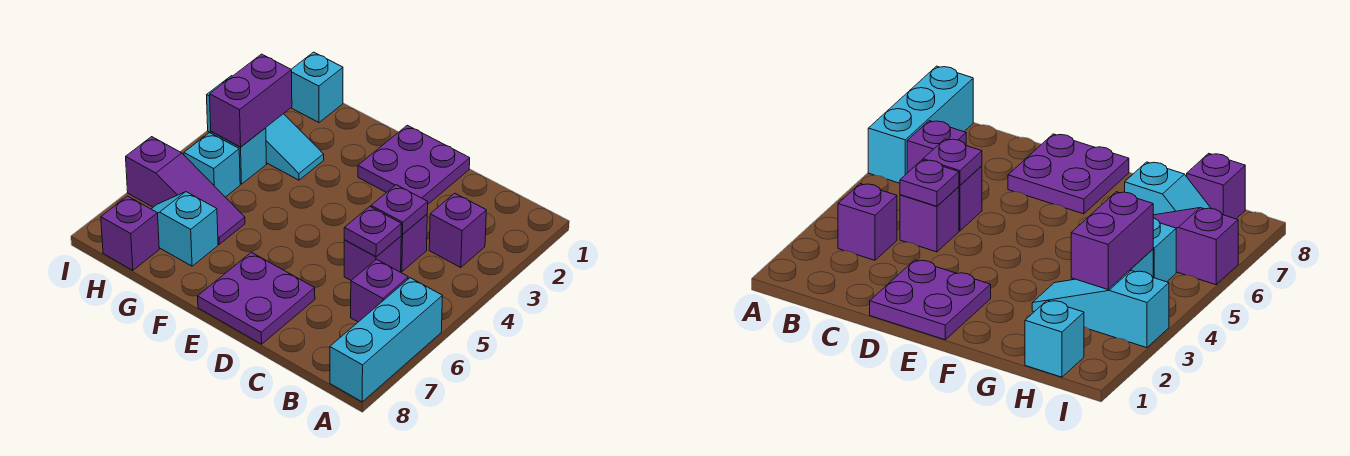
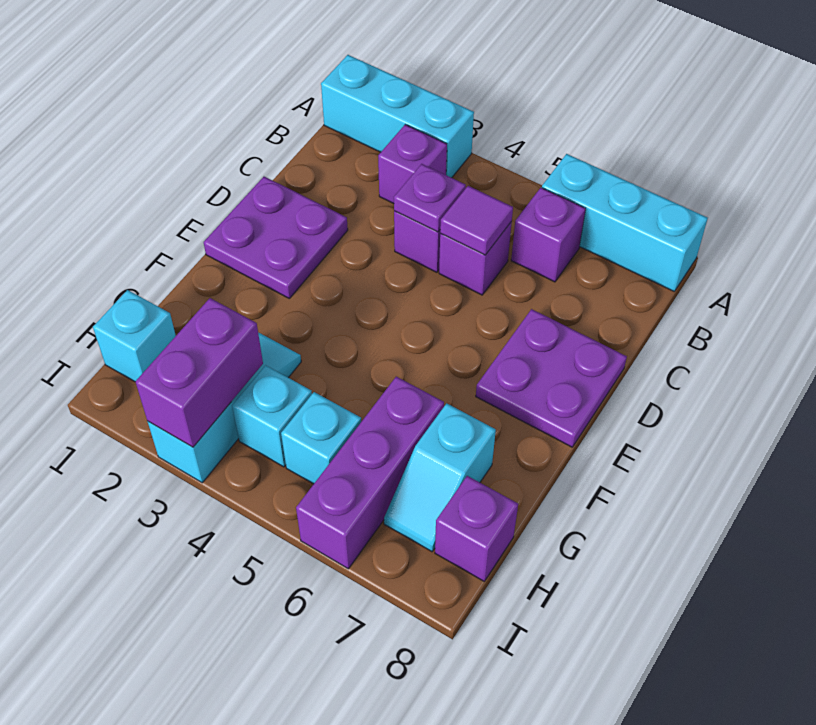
none -> cyan brick A1:A3 level 1
purple plate C5 level 2 -> purple tile C5 level 2
purple slope G6:I6 level 1 top I -> purple brick G6:I6 level 1
purple brick H3:H4 level 2 -> purple brick H3:I3 level 2

